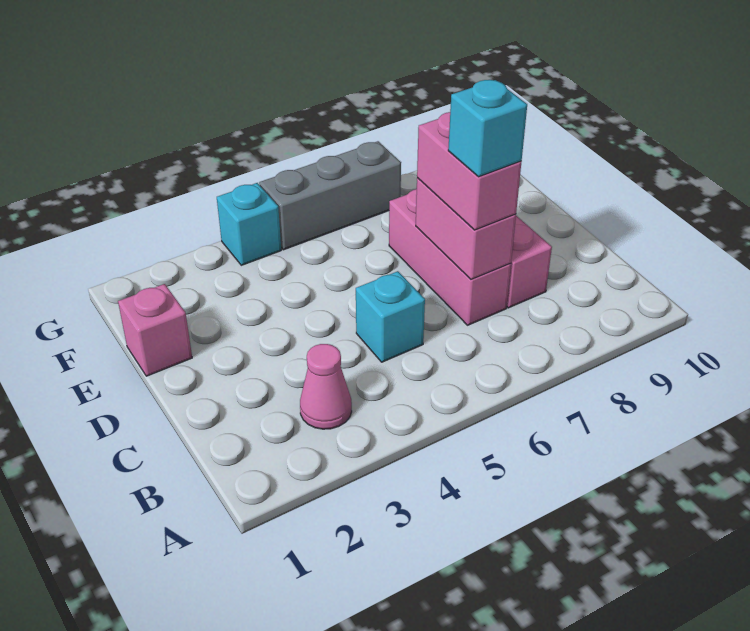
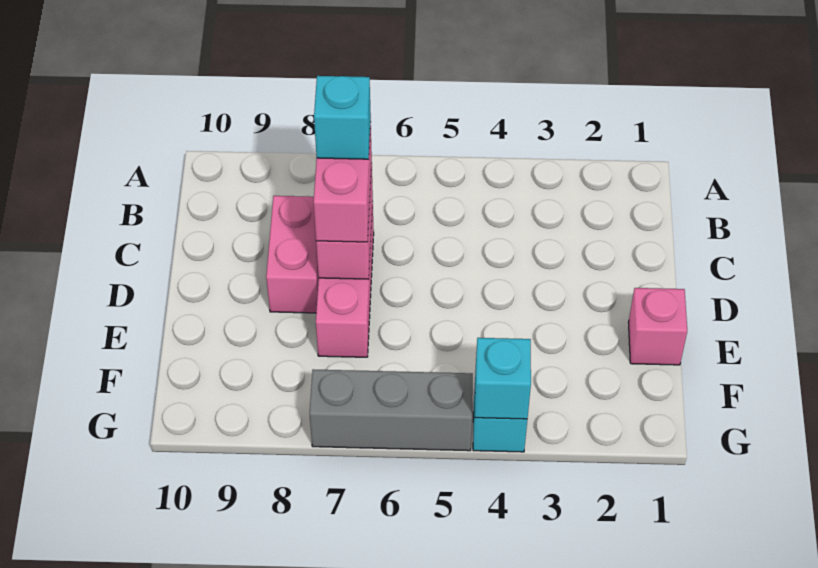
pink cone B3 level 1 -> none
cyan brick C5 level 1 -> cyan brick G4 level 2

